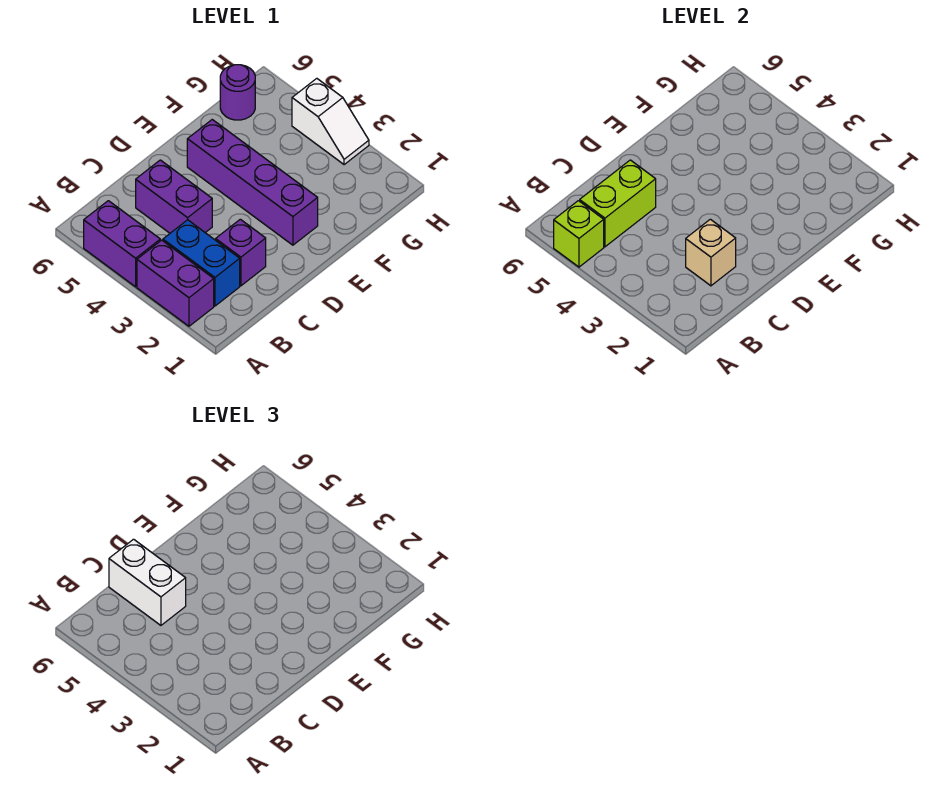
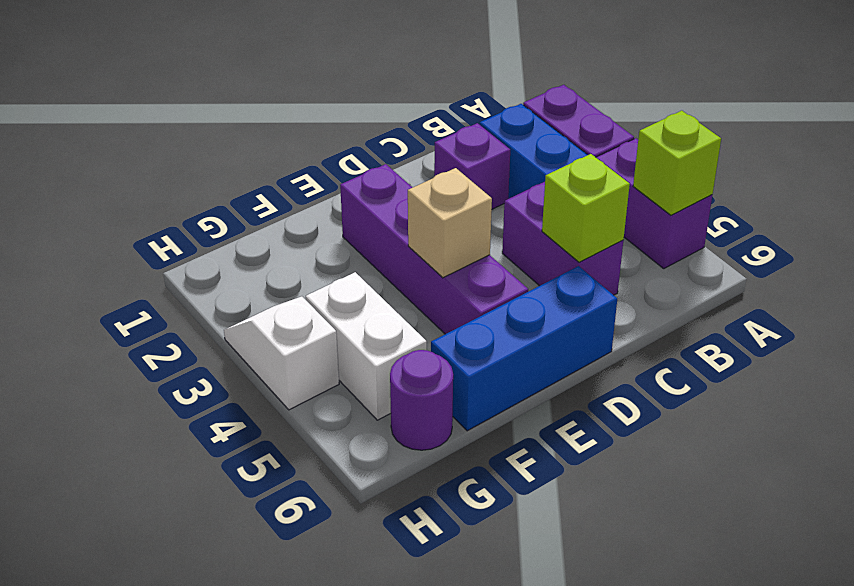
lime brick B5:C5 level 2 -> lime brick C5 level 2
tan brick C2 level 2 -> tan brick E4 level 2
white brick C5:C6 level 3 -> white brick G4:G5 level 1
none -> blue brick D6:F6 level 1

